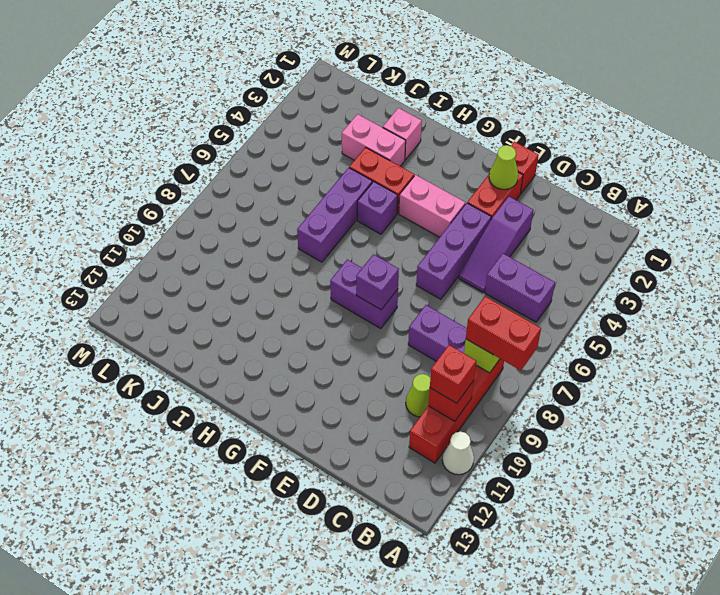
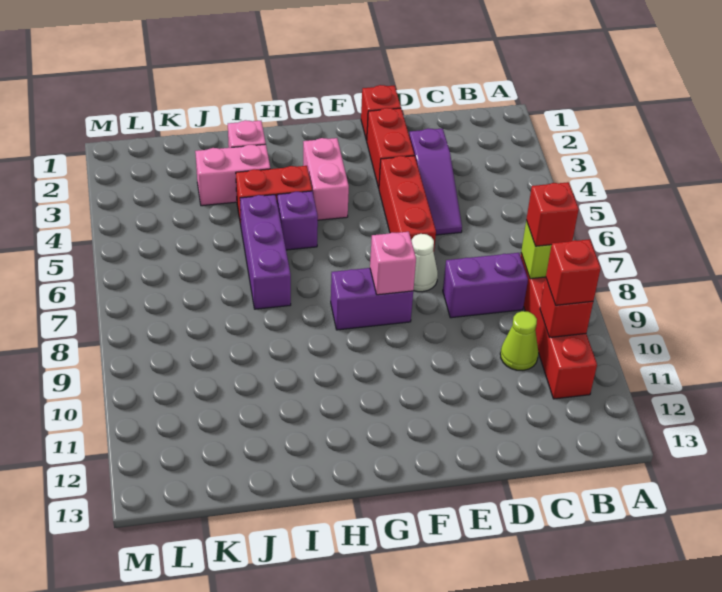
red brick A8:B8 level 3 -> red brick B8 level 3
white cone A11 level 1 -> white cone E7 level 1
purple brick B5:C5 level 1 -> none
lime cone E2 level 2 -> none
purple brick E4:E6 level 1 -> red brick E4:E6 level 1
pink brick F4:G4 level 1 -> pink brick G3:G4 level 1
purple brick F8 level 2 -> pink brick F8 level 2

